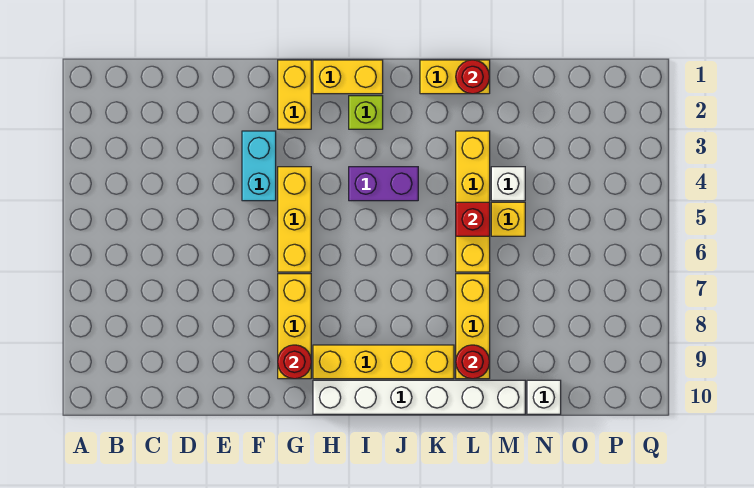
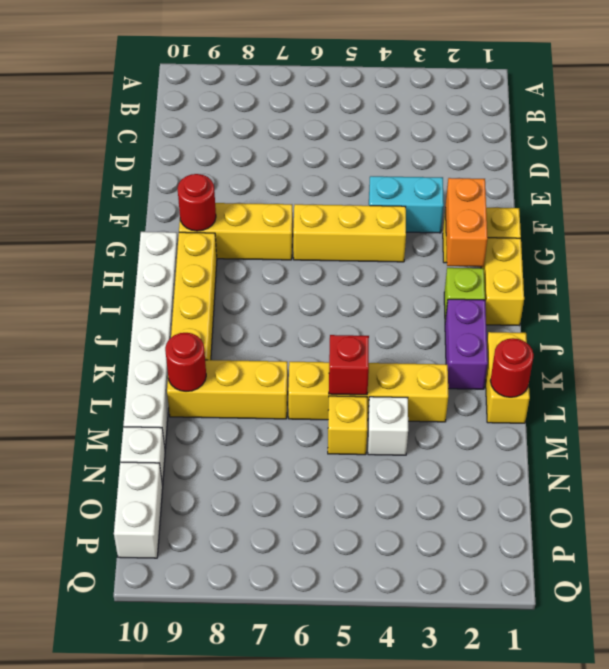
none -> orange brick G2:H2 level 2
purple brick I4:J4 level 1 -> purple brick J2:K2 level 1
none -> white brick O10:P10 level 1

